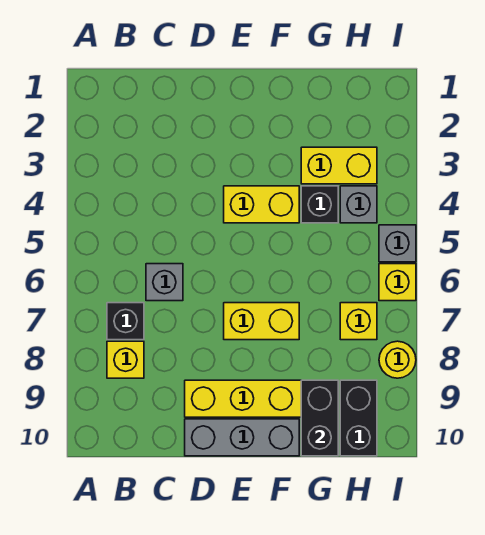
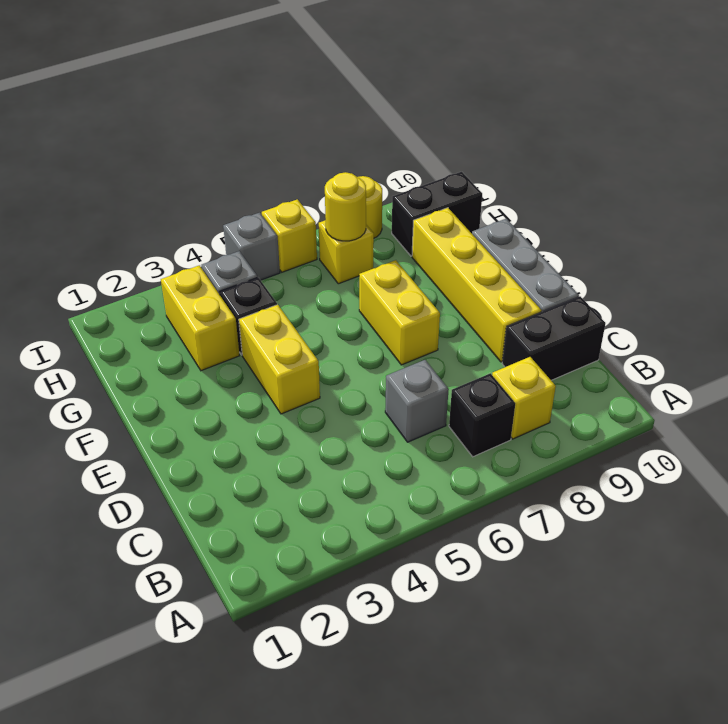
black brick G9:G10 level 2 -> black brick C9:C10 level 1
none -> yellow round brick H7 level 2

